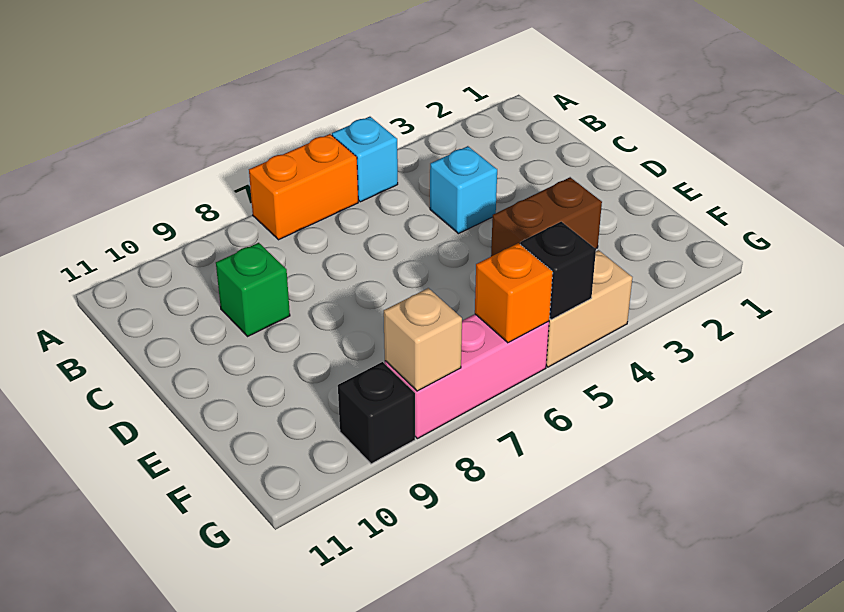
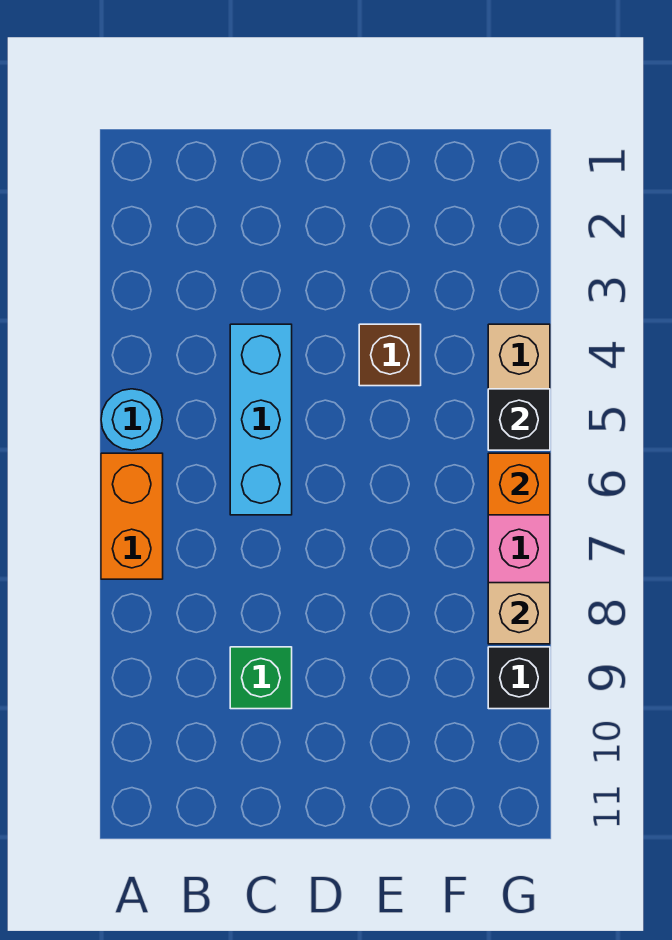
cyan brick A5 level 1 -> cyan round brick A5 level 1
cyan brick C4 level 1 -> cyan brick C4:C6 level 1
brown brick E3:E4 level 1 -> brown brick E4 level 1

